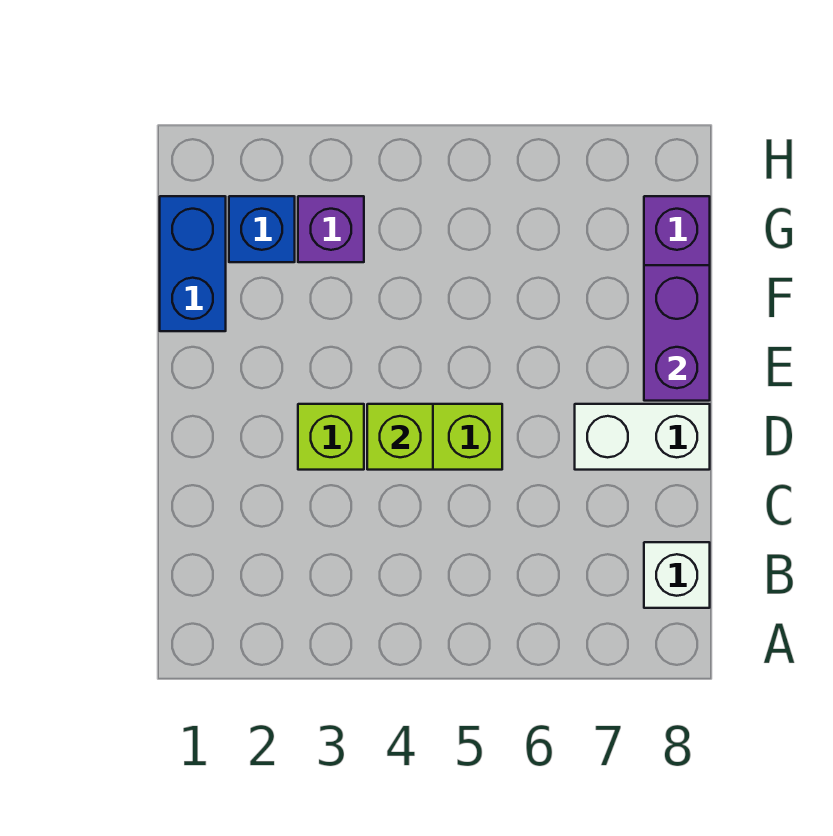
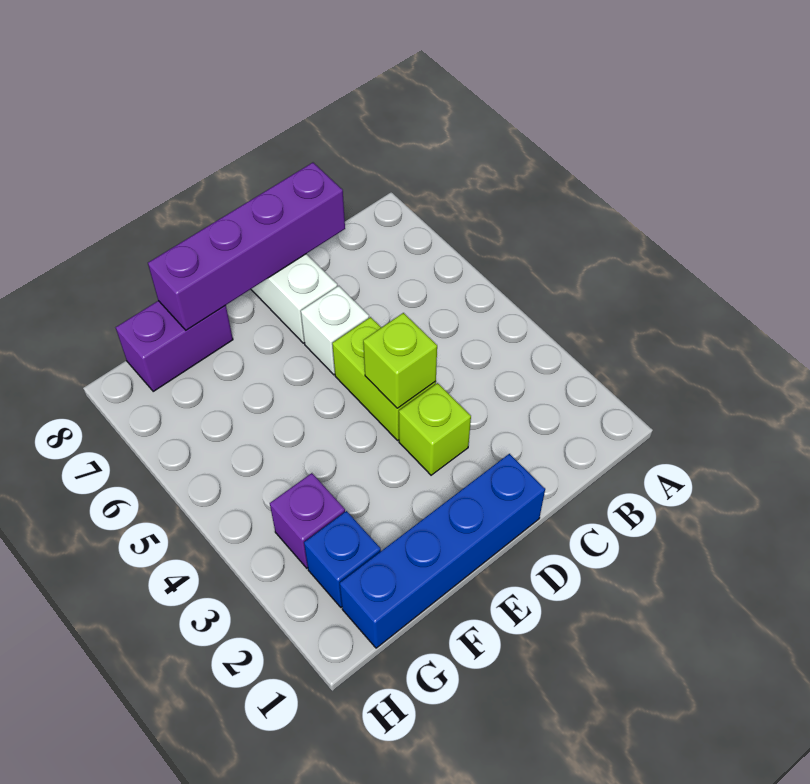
white brick B8 level 1 -> white brick D6 level 1
purple brick E8:F8 level 2 -> purple brick C8:F8 level 2
blue brick F1:G1 level 1 -> blue brick D1:G1 level 1

